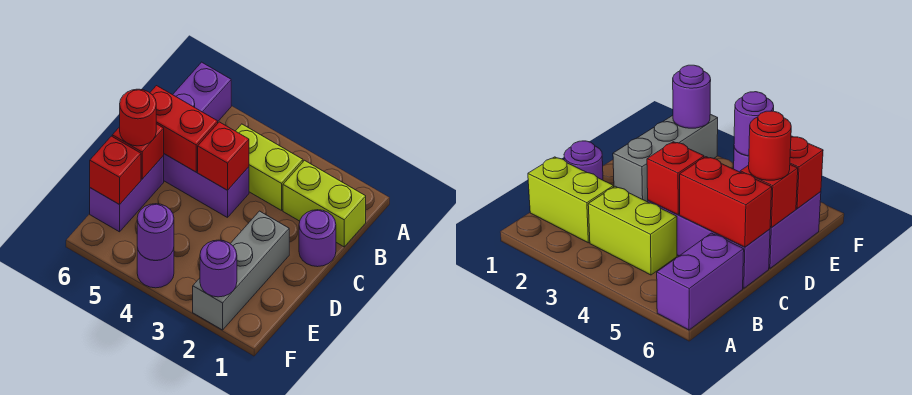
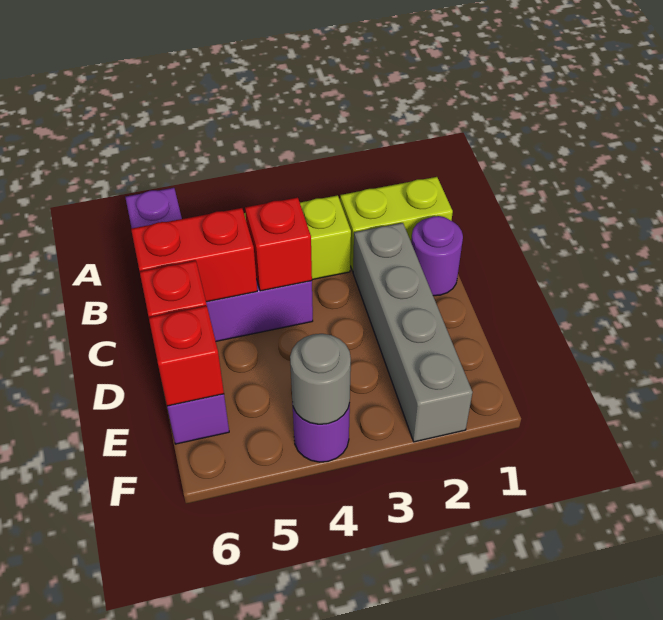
grey brick D2:F2 level 1 -> grey brick C2:F2 level 1
red round brick D6 level 3 -> none
purple round brick F2 level 2 -> none
purple round brick F4 level 2 -> grey round brick F4 level 2

